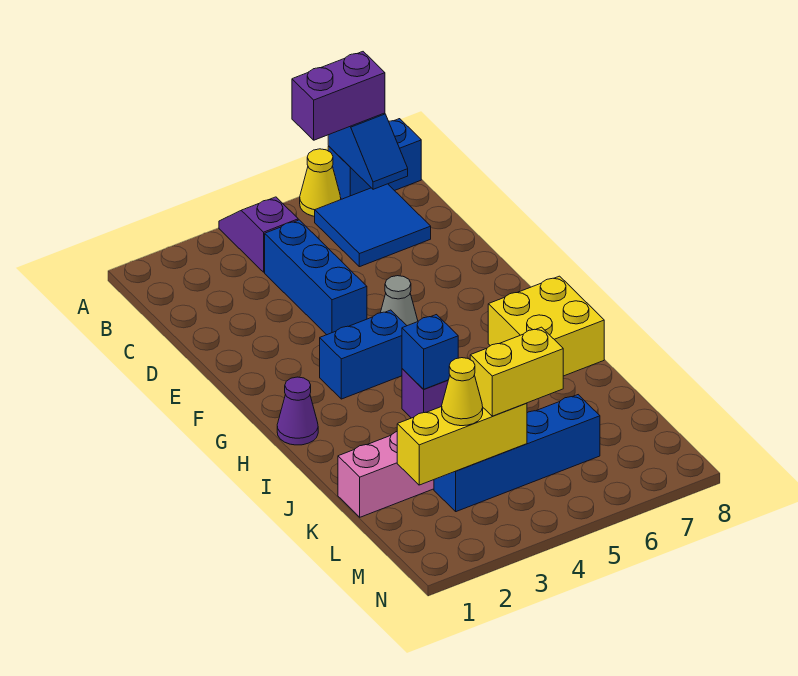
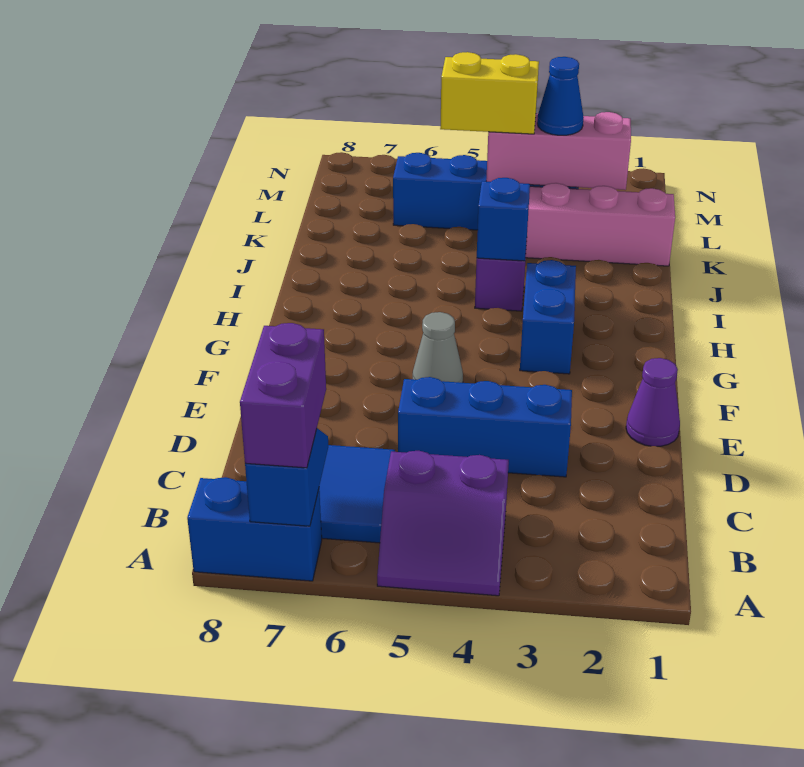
purple slope A4:B4 level 1 top B -> purple slope A4:B5 level 1 top B
yellow cone A6 level 1 -> none
purple brick A6:A7 level 3 -> purple brick A7:B7 level 3
blue brick C4:E4 level 1 -> blue brick D3:D5 level 1
blue brick G3:G4 level 1 -> blue brick G3:H3 level 1
purple cone H1 level 1 -> purple cone E1 level 1
yellow brick H7:I8 level 1 -> none
yellow brick L2:L4 level 2 -> pink brick L2:L4 level 2
yellow cone L3 level 3 -> blue cone L3 level 3

